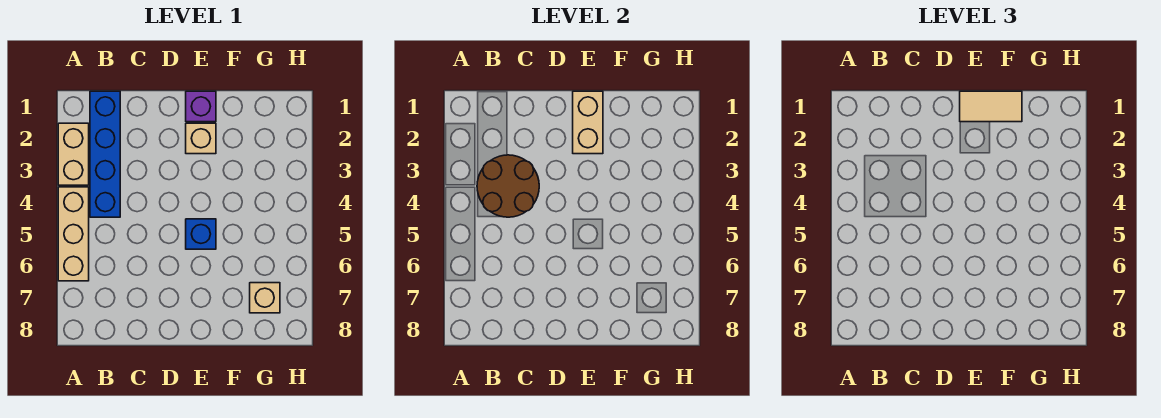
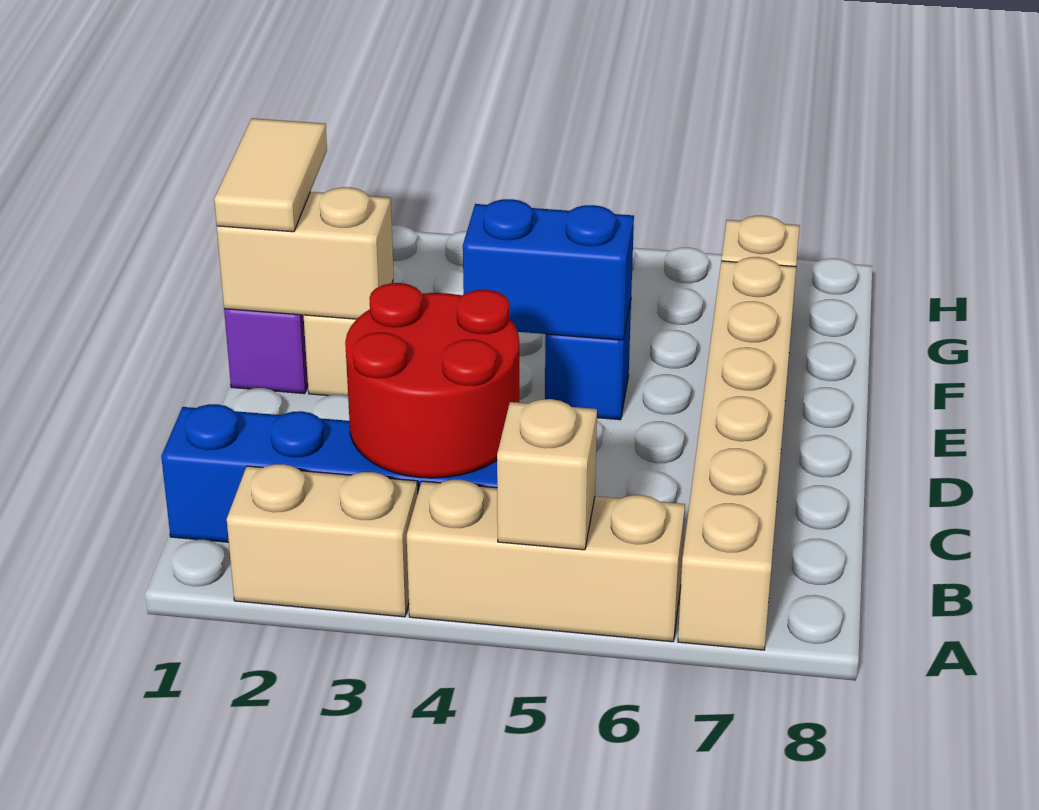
none -> tan brick A5 level 2
none -> tan brick A7:F7 level 1
brown round brick B3:C4 level 2 -> red round brick B3:C4 level 2
none -> blue brick E4:E5 level 2

